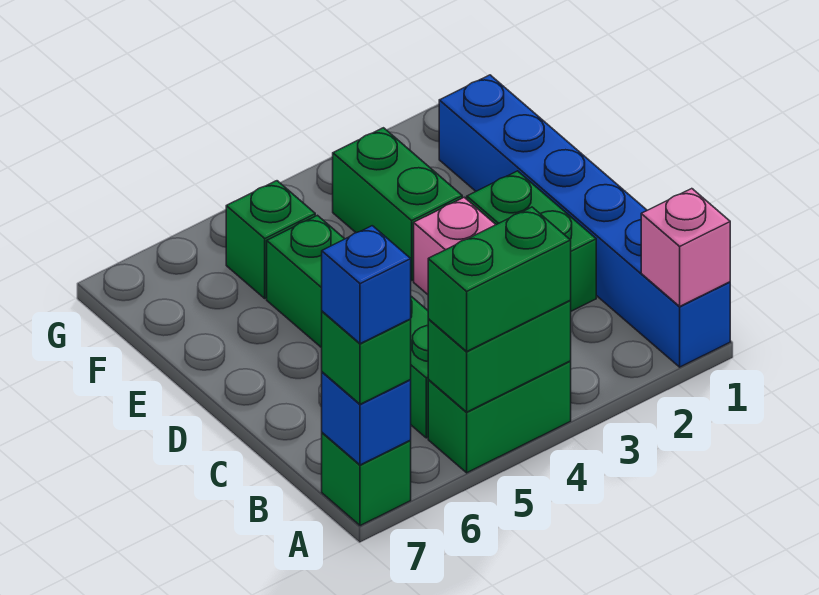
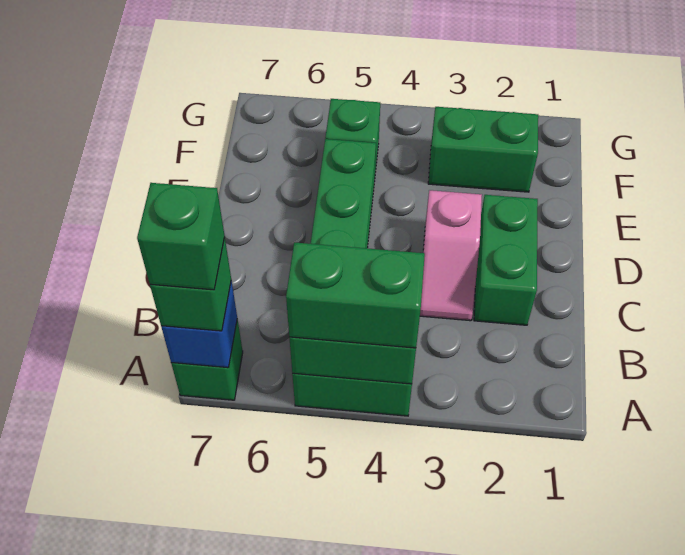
blue brick A1:F1 level 1 -> none
pink brick A1 level 2 -> none
blue brick A7 level 4 -> green brick A7 level 4
green brick E3:F3 level 1 -> green brick F2:F3 level 1

